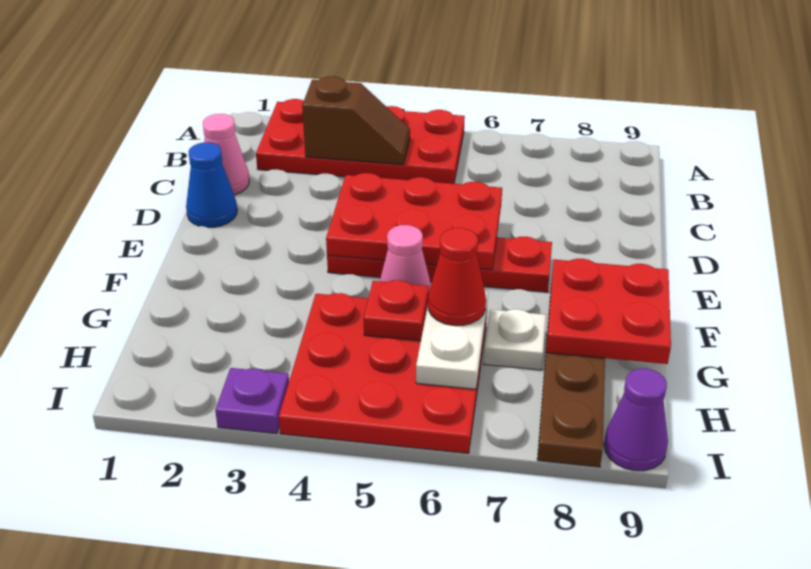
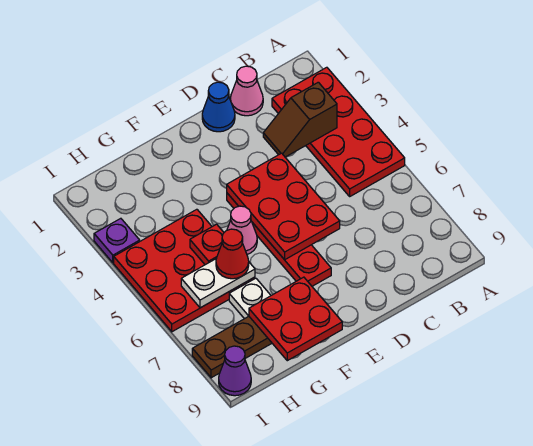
brown slope B3:B4 level 2 top 3 -> brown slope B3:C3 level 2 top B

